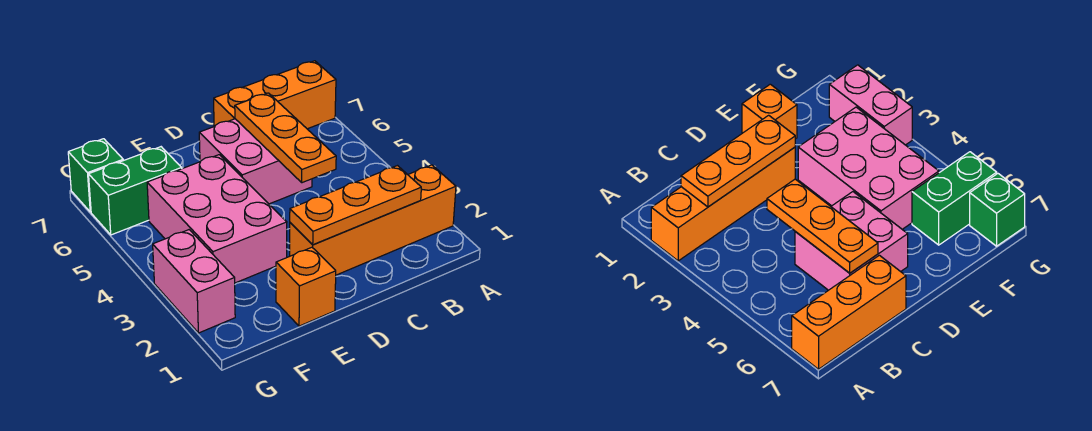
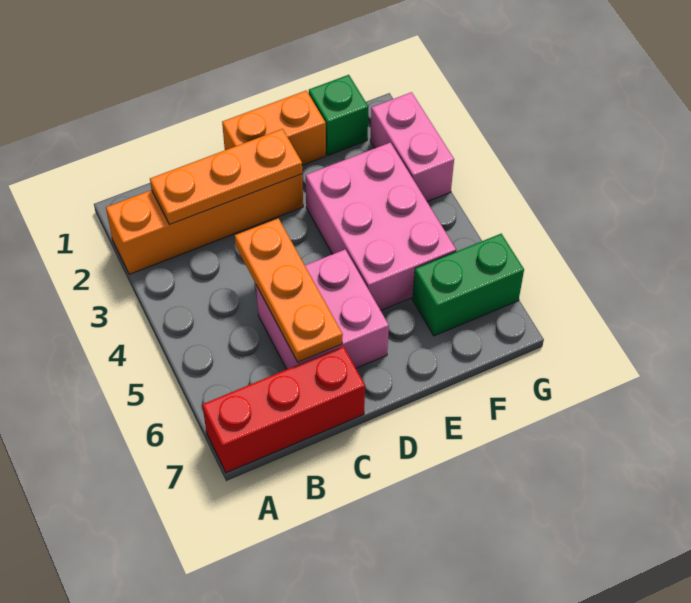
orange brick A7:C7 level 1 -> red brick A7:C7 level 1
orange brick E1 level 1 -> orange brick D1:E1 level 1
green brick G7 level 1 -> green brick F1 level 1

